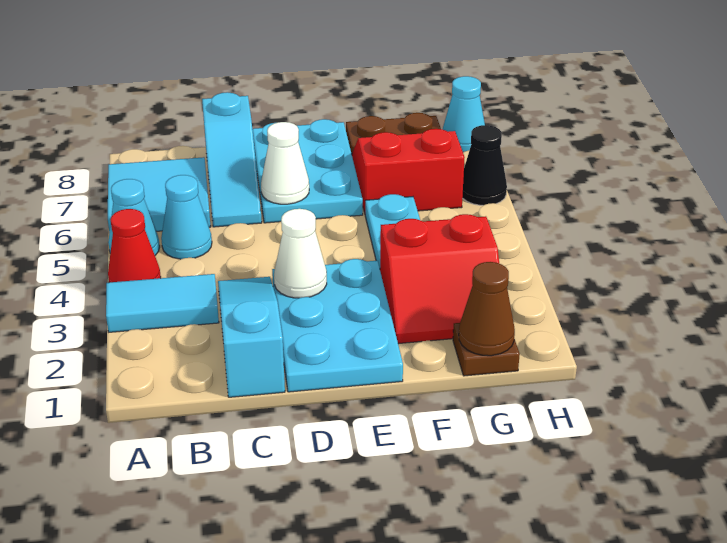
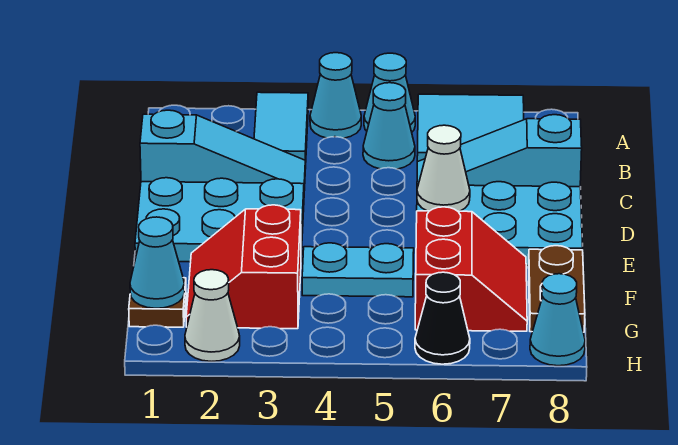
red cone A4 level 1 -> cyan cone A4 level 1
white cone D3 level 2 -> white cone H2 level 1
brown cone G1 level 2 -> cyan cone G1 level 2

